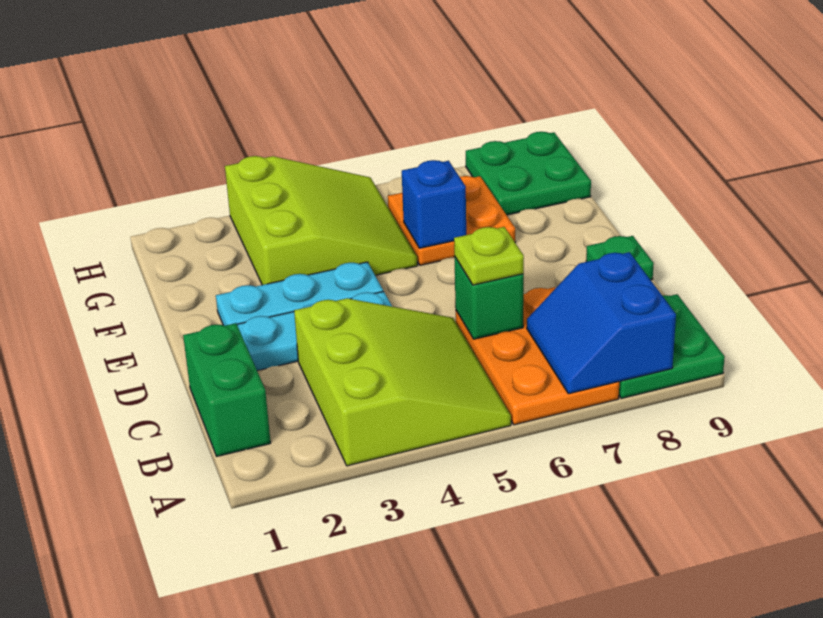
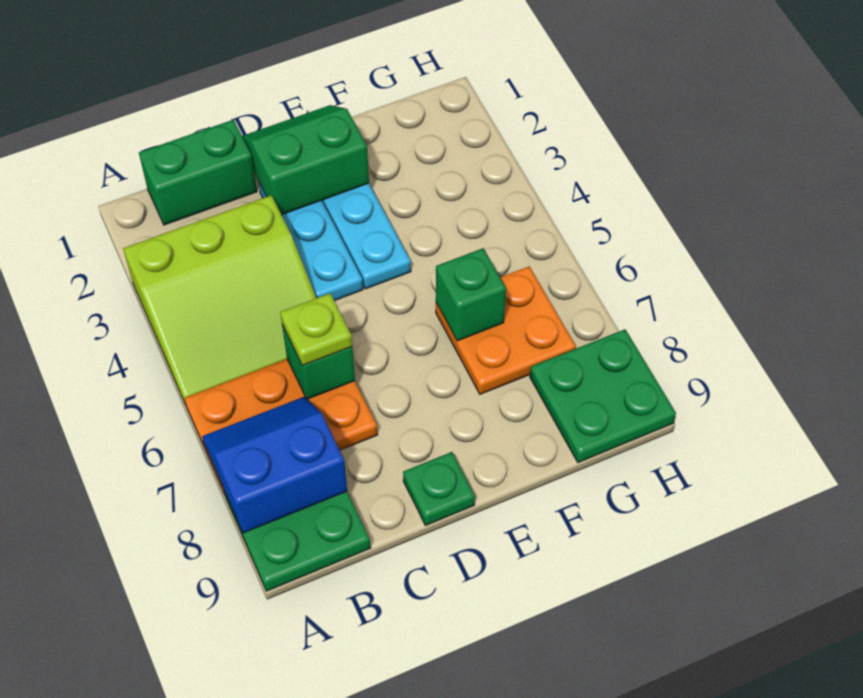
none -> green slope D1:E2 level 2 top 2
lime slope F3:H5 level 1 top 3 -> none
blue brick F6 level 2 -> green brick F6 level 2

